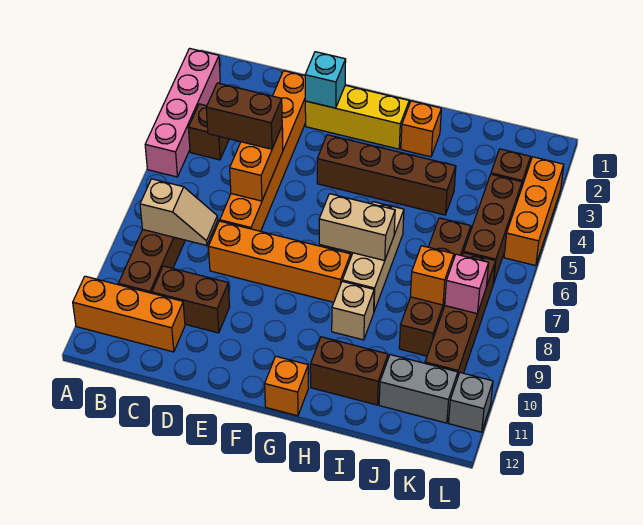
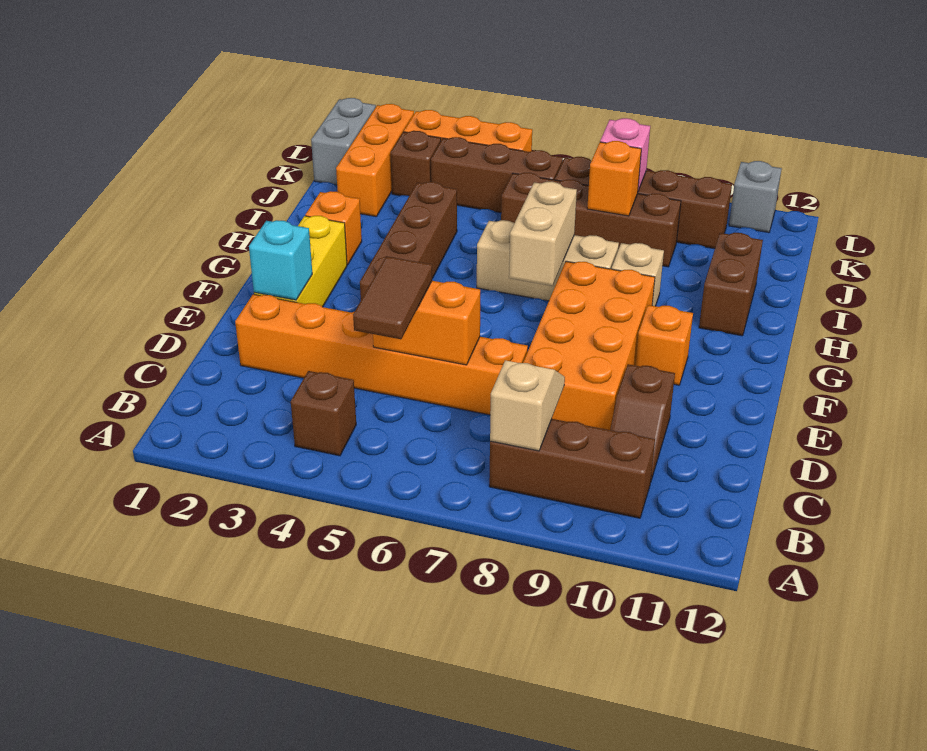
pink brick A2:A5 level 1 -> none
orange brick A11:C11 level 1 -> orange brick J2:L2 level 1
brown brick C5:D5 level 3 -> brown tile C5:D5 level 3
brown brick C10:D10 level 1 -> brown slope C10:D10 level 1 top D
orange brick D8:G8 level 1 -> orange brick D8:G9 level 1
orange brick G12 level 1 -> orange brick F10 level 1
grey brick J11:K11 level 1 -> grey brick K1:L1 level 1

